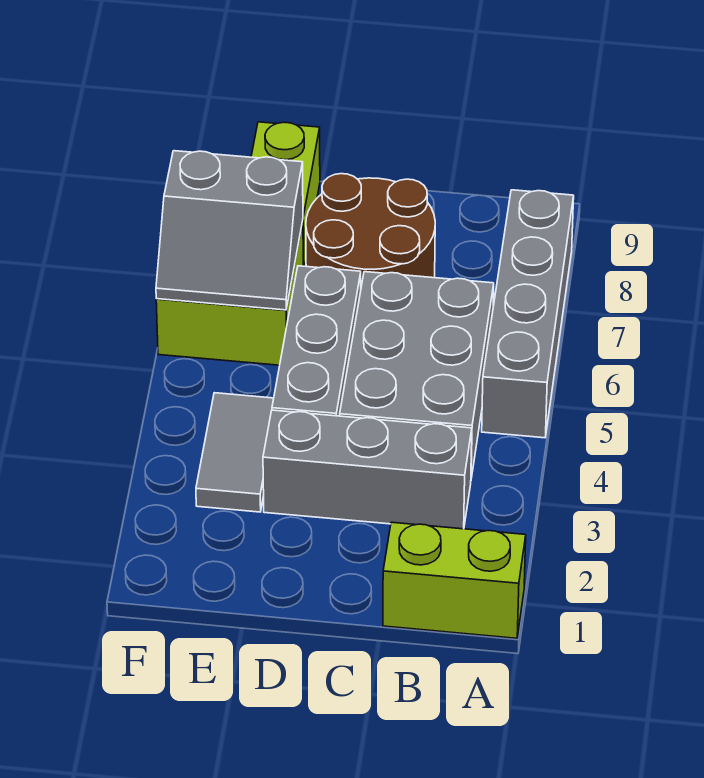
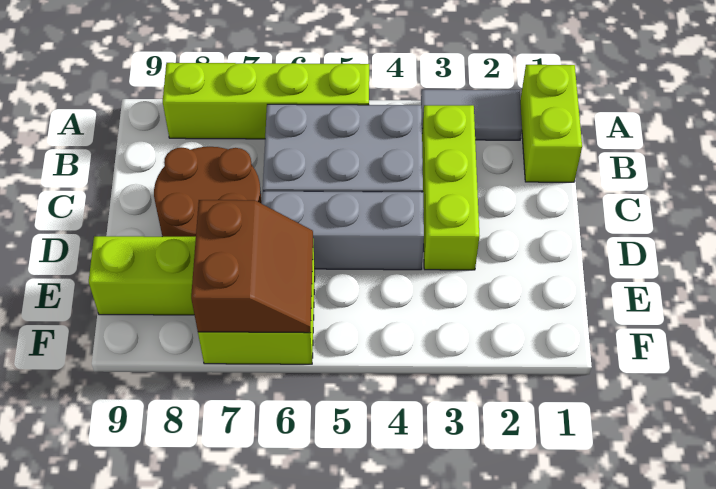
grey brick A5:A8 level 1 -> lime brick A5:A8 level 1
grey brick B3:D3 level 1 -> lime brick B3:D3 level 1
grey tile E3:E4 level 1 -> grey tile A2:A3 level 1
grey slope E6:F7 level 2 top 7 -> brown slope E6:F7 level 2 top 7

